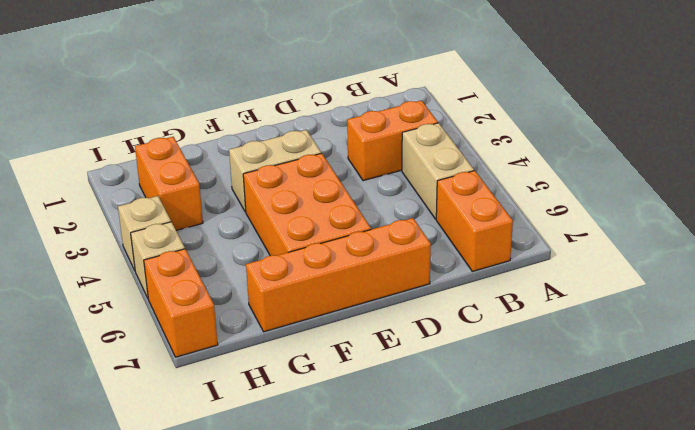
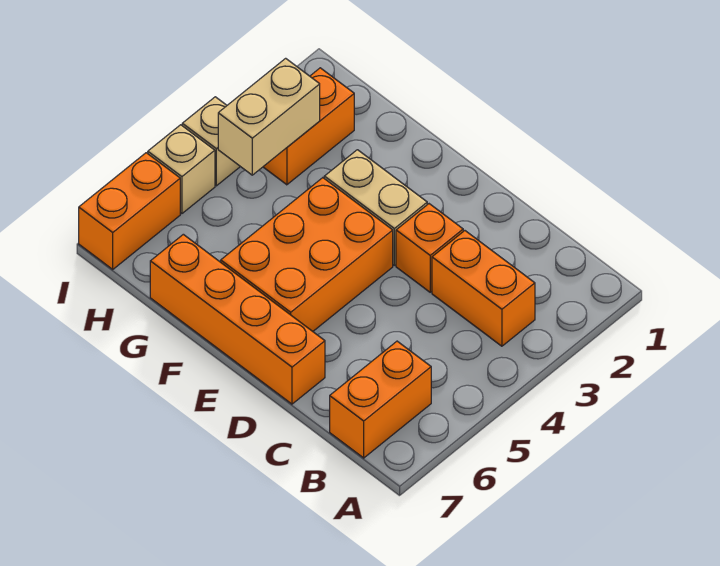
tan brick B4:B5 level 1 -> tan brick H3:H4 level 2
none -> orange brick D3 level 1

